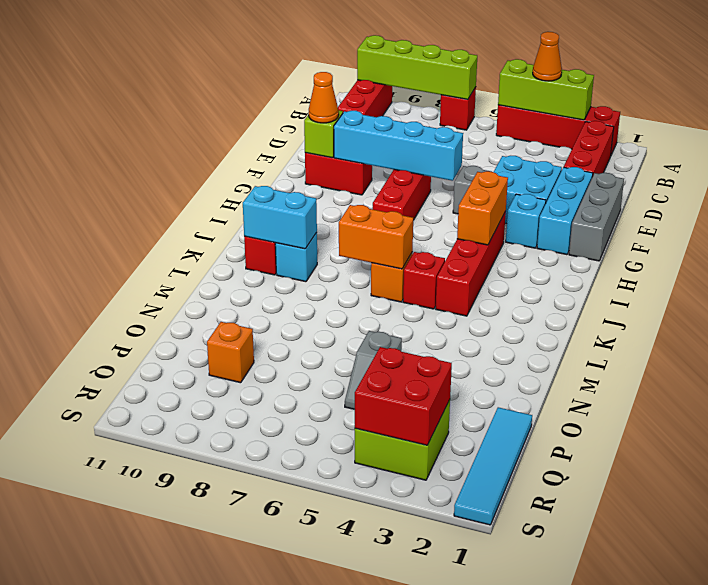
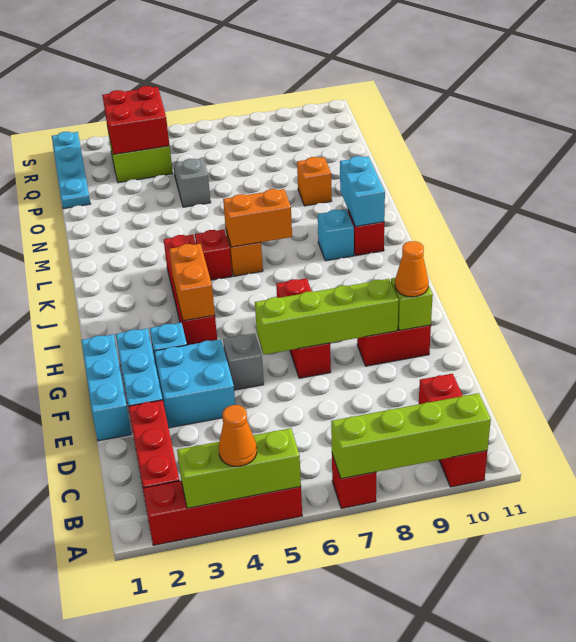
grey brick E1:G1 level 1 -> cyan brick E1:G1 level 1
cyan brick F6:F9 level 2 -> lime brick F6:F9 level 2
cyan brick K9:K10 level 2 -> cyan brick K10:L10 level 2
cyan tile P1:S1 level 1 -> cyan plate P1:S1 level 1
orange brick P9 level 1 -> orange brick N9 level 1

